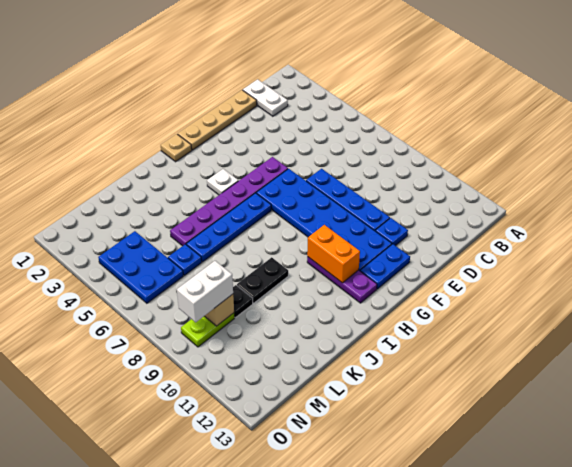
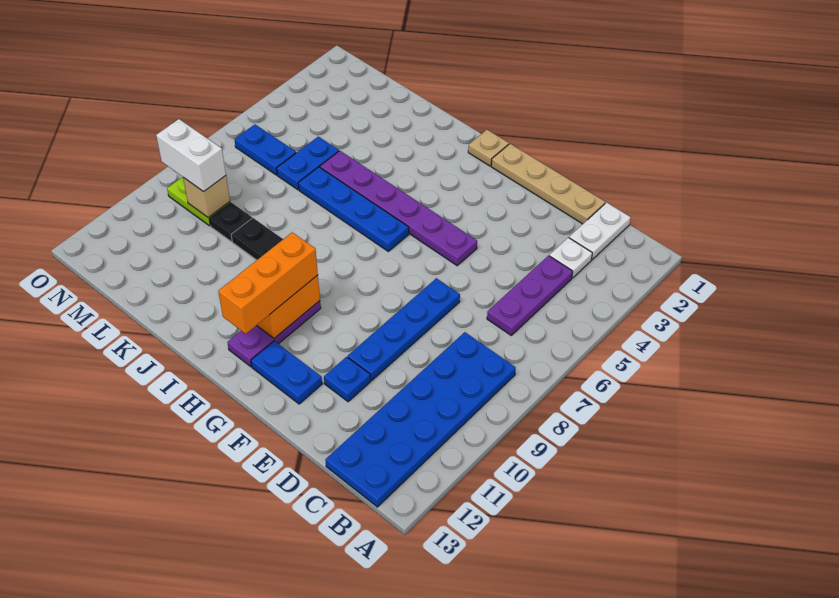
none -> purple plate C4:C6 level 1
blue plate F6:G11 level 1 -> blue plate B8:C13 level 1
white plate H4 level 1 -> white plate C3 level 1
none -> orange brick H10:H12 level 3
blue plate L6 level 1 -> blue plate L5:L6 level 1
blue plate M4:N6 level 1 -> blue plate M6:N6 level 1

